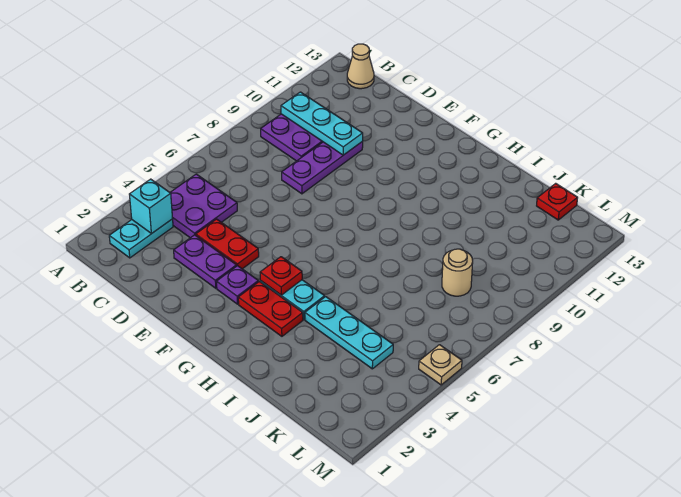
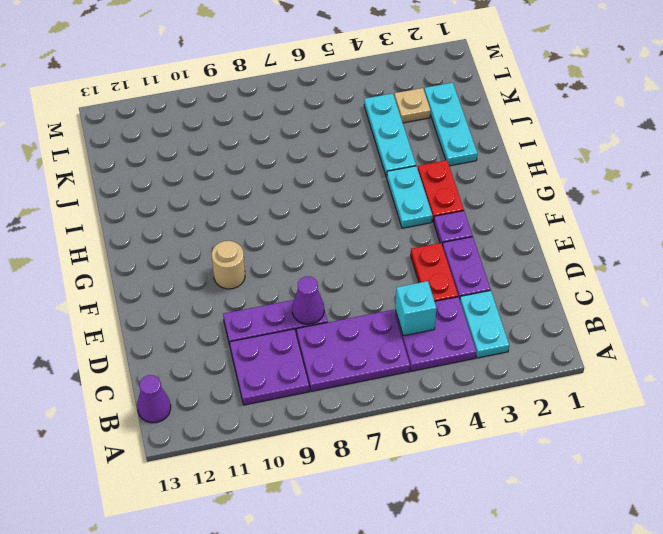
cyan plate B2:B3 level 1 -> cyan plate B3:C3 level 1
cyan brick B3 level 2 -> cyan brick C5 level 2
none -> purple plate B6:C8 level 1
cyan plate B10:D10 level 2 -> cyan plate I2:K2 level 1
tan cone B13 level 1 -> purple cone B13 level 1
none -> purple cone D8 level 2
red plate G4 level 2 -> none
tan round brick K8 level 1 -> tan round brick F10 level 1
red plate K13 level 1 -> none
tan plate M5 level 1 -> tan plate K3 level 1

